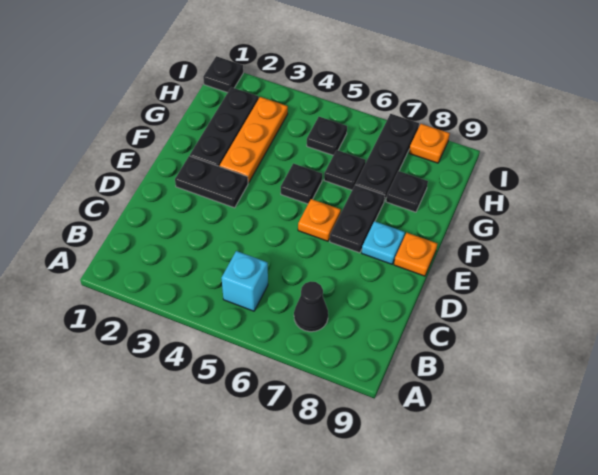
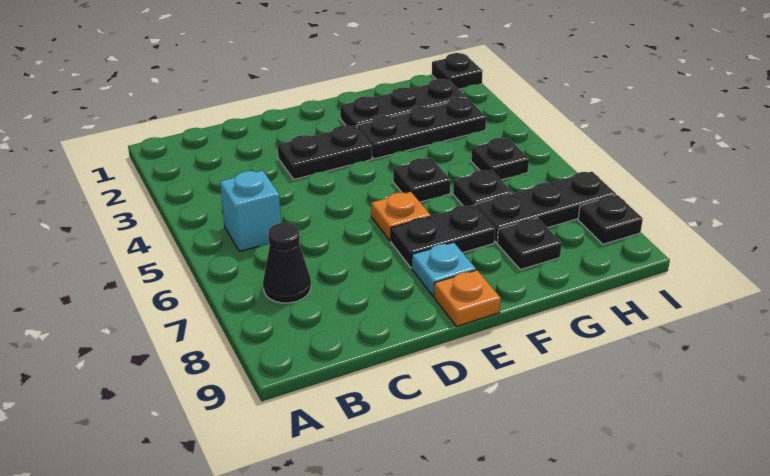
black plate E2:E3 level 1 -> black plate D3:E3 level 1
orange plate F3:H3 level 1 -> black plate F3:H3 level 1
orange plate I8 level 1 -> black plate I8 level 1

